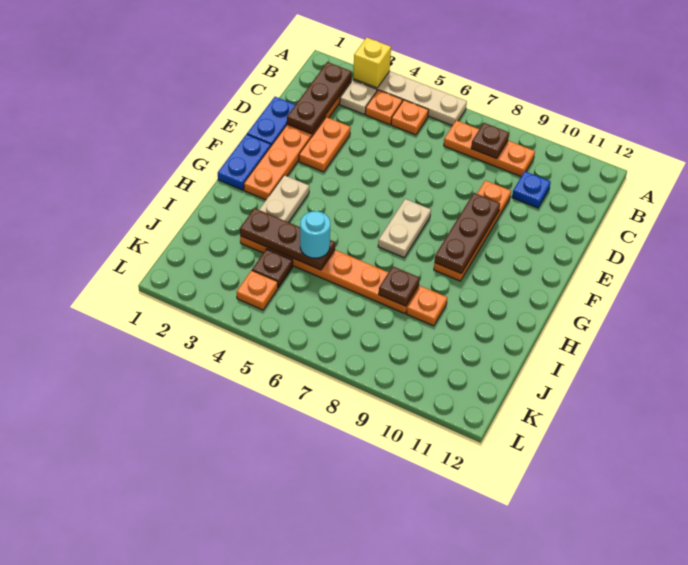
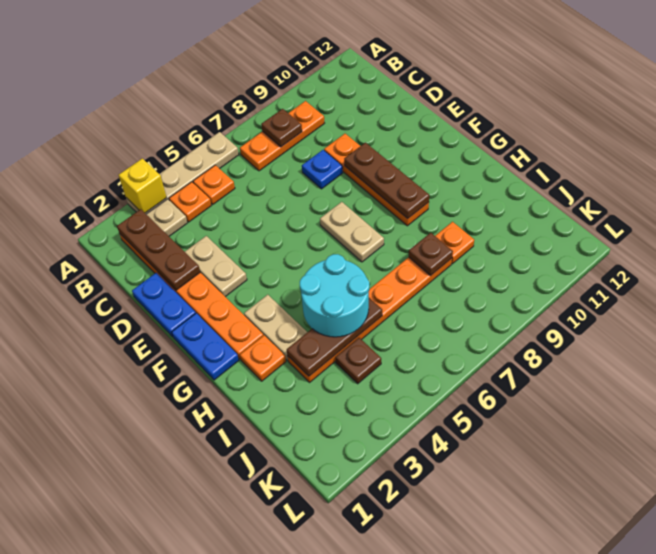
blue plate C10 level 1 -> blue plate D8 level 1
orange plate D3:E3 level 1 -> tan plate D3:E3 level 1
cyan round brick I5 level 3 -> cyan round brick H4:I5 level 3
orange plate K4 level 1 -> orange plate H2 level 1

